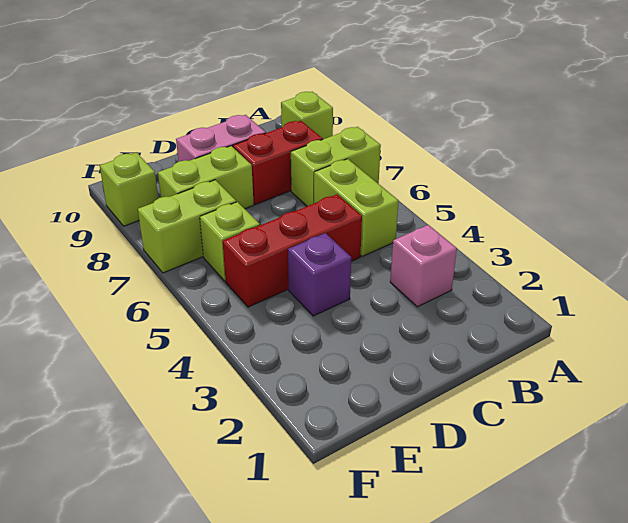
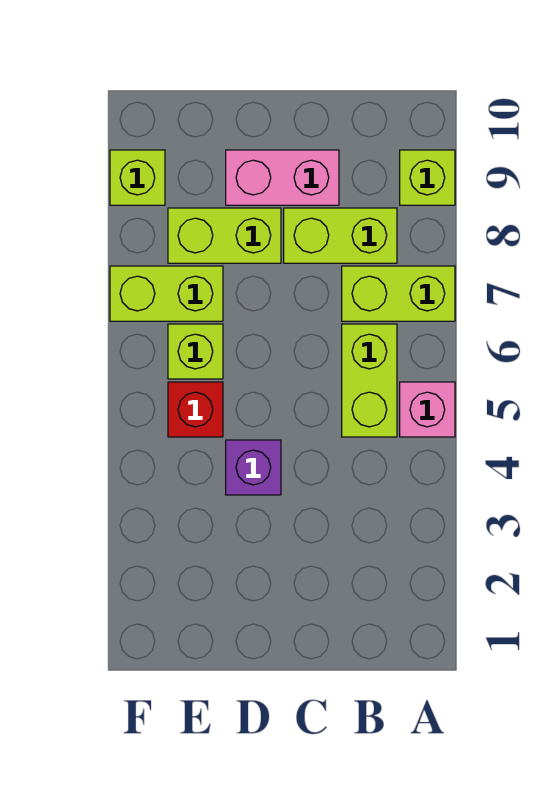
pink brick B3 level 1 -> pink brick A5 level 1
red brick B8:C8 level 1 -> lime brick B8:C8 level 1
red brick C5:E5 level 1 -> red brick E5 level 1

